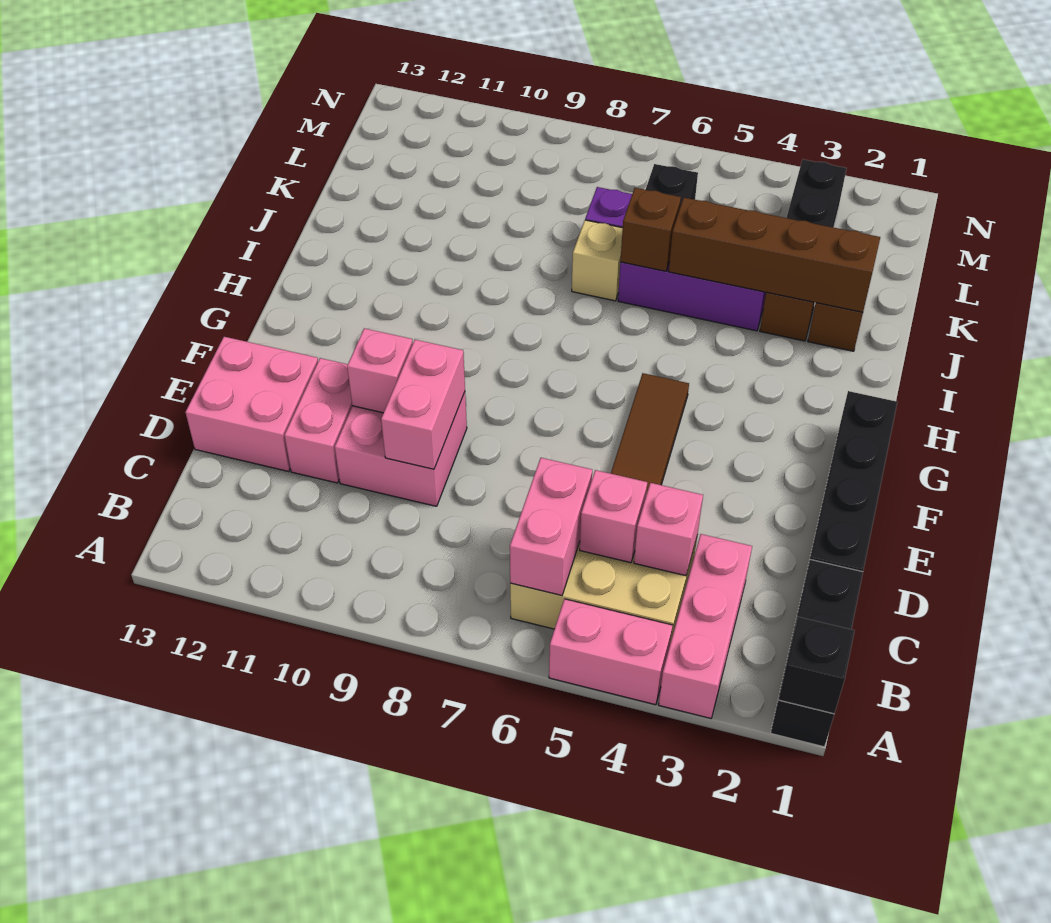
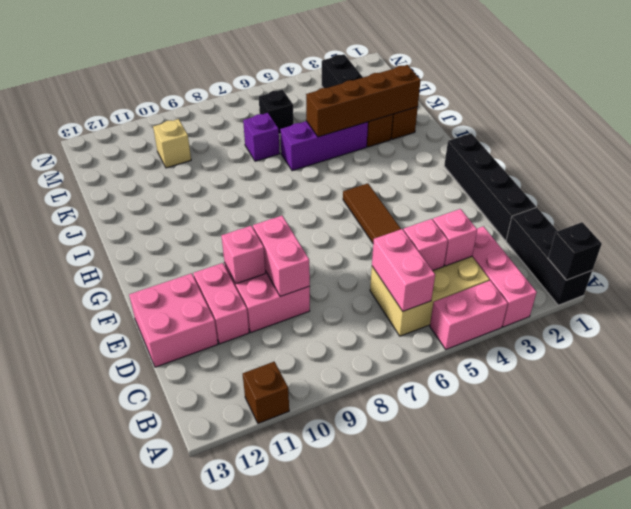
brown brick J6 level 2 -> brown brick A11 level 1
tan brick J7 level 1 -> tan brick L10 level 1

